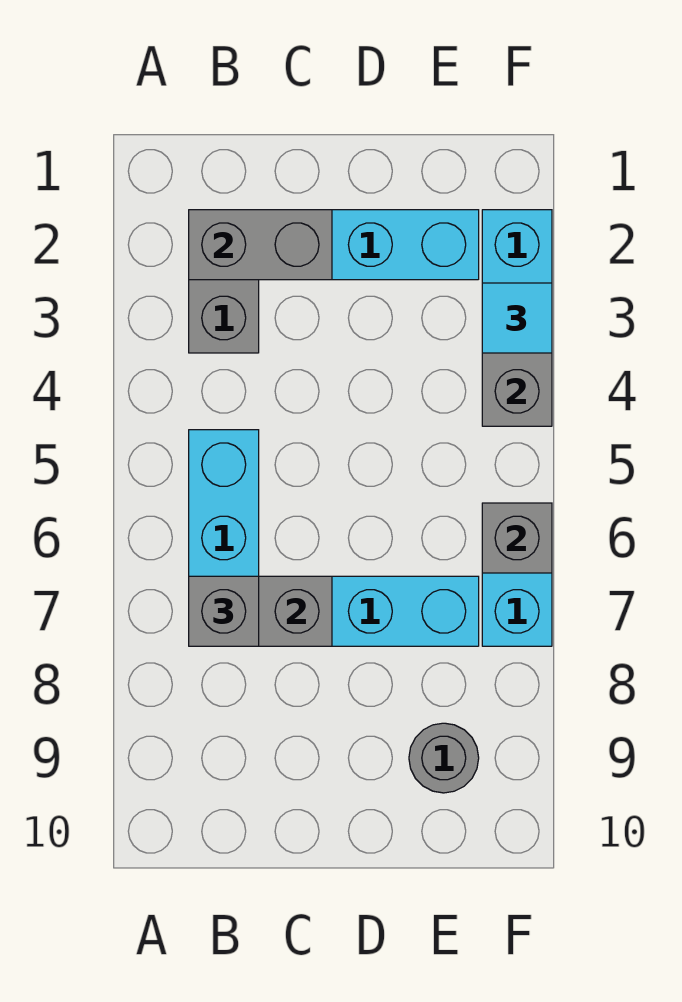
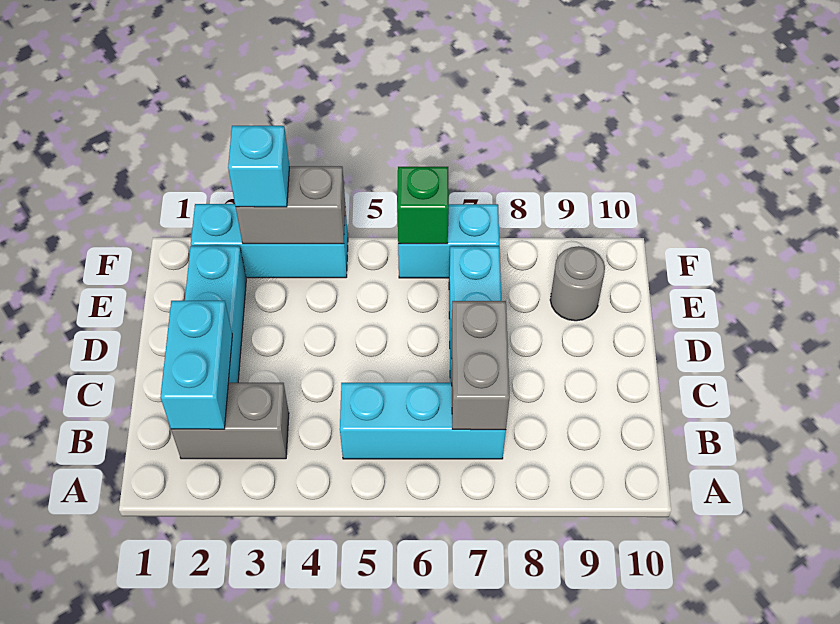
grey brick B2:C2 level 2 -> cyan brick B2:C2 level 2
grey brick B7 level 3 -> none
cyan tile F3 level 3 -> cyan brick F3 level 3
grey brick F6 level 2 -> green brick F6 level 2

